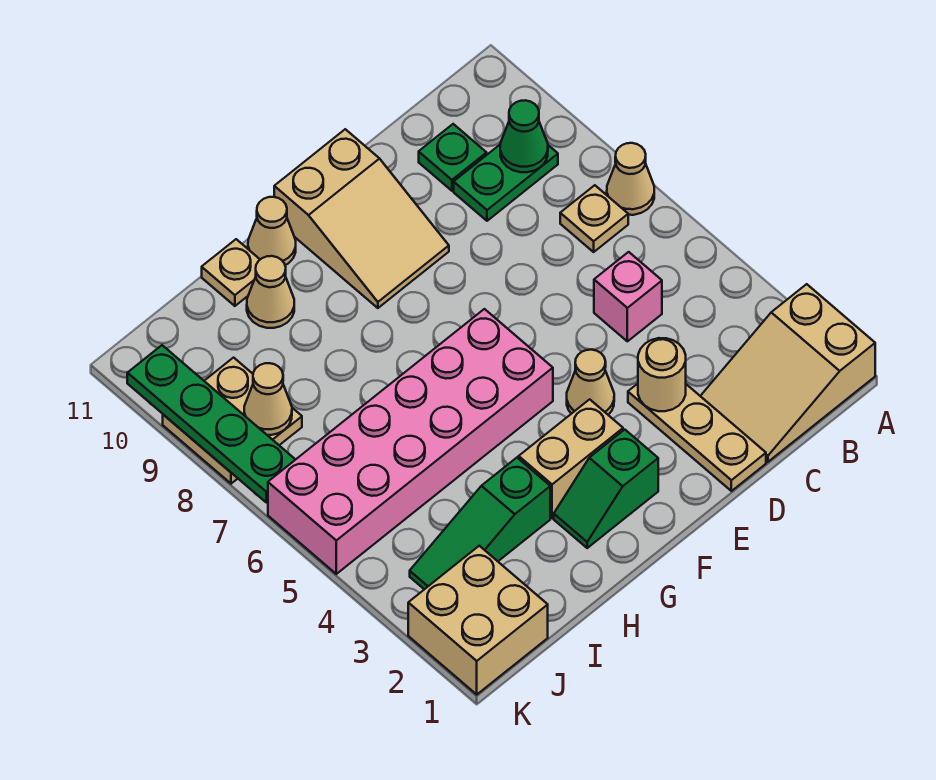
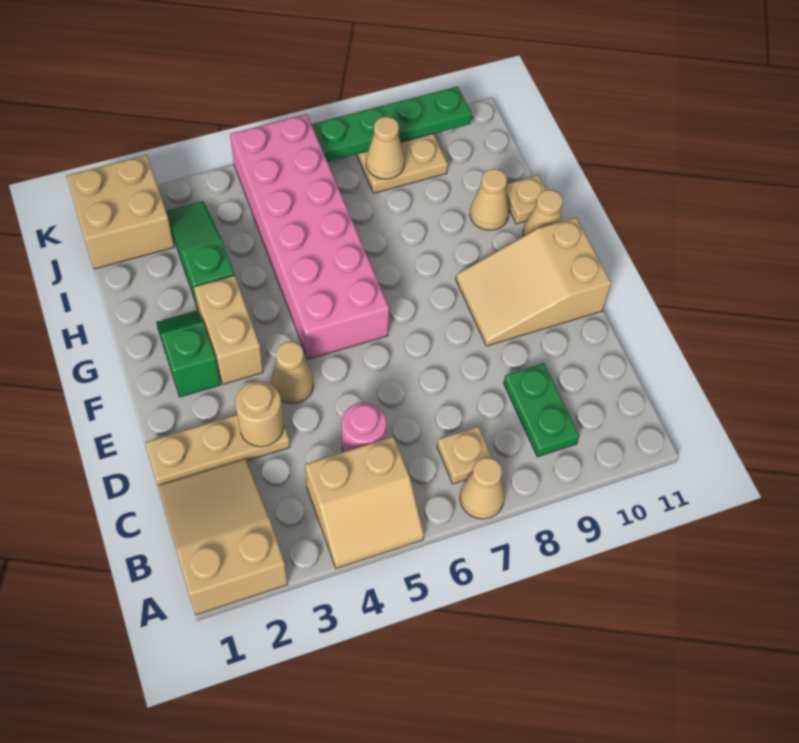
none -> tan slope A4:B5 level 1 top B
green cone B9 level 2 -> none
pink brick C5 level 1 -> pink round brick C5 level 1
green plate C10 level 1 -> none

